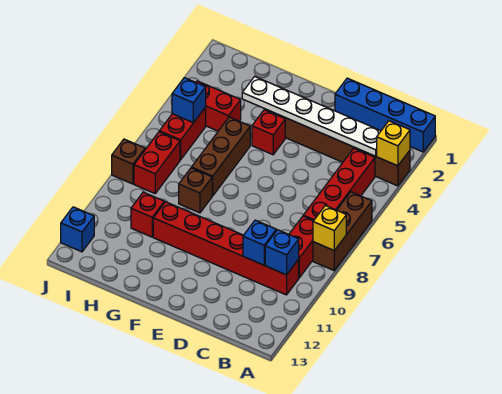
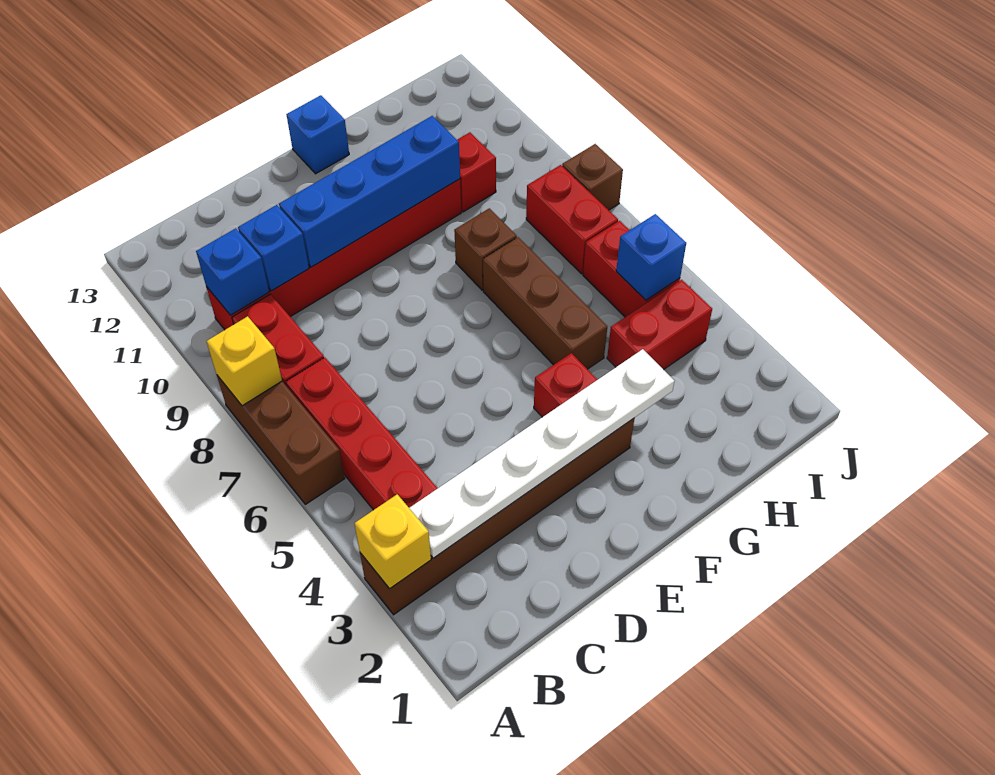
blue brick A1:D1 level 1 -> blue brick D10:G10 level 2
blue brick J12 level 1 -> blue brick F13 level 1

